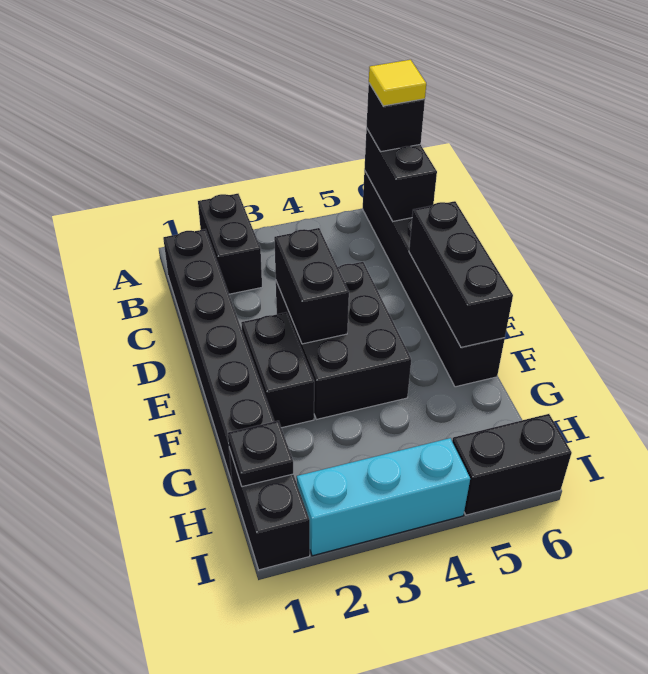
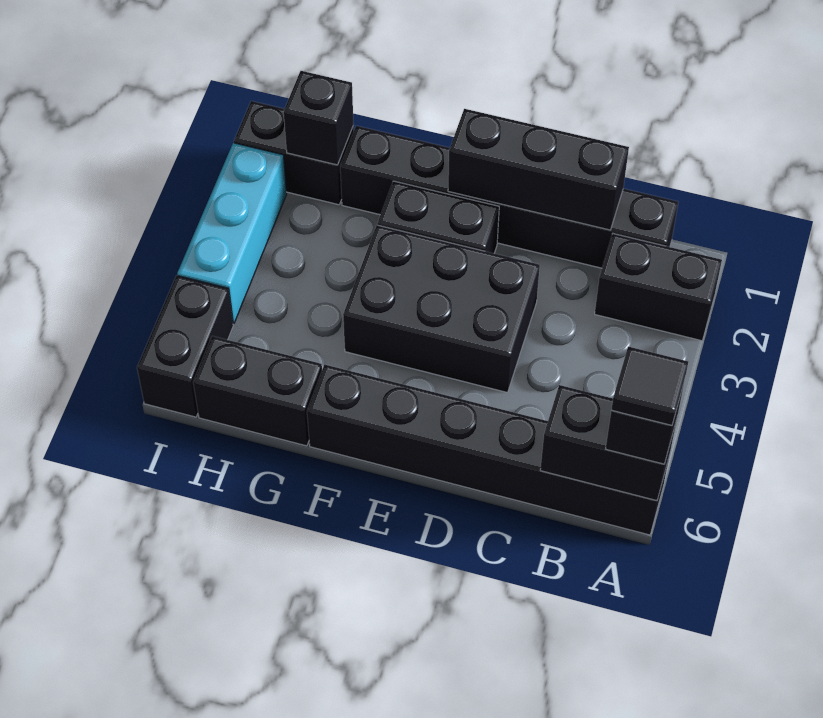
yellow tile A6 level 4 -> black tile A6 level 4
black brick D3:E3 level 2 -> black brick G6:H6 level 1
black brick D6:F6 level 2 -> black brick C1:E1 level 2
black plate H1 level 2 -> black brick H1 level 2

